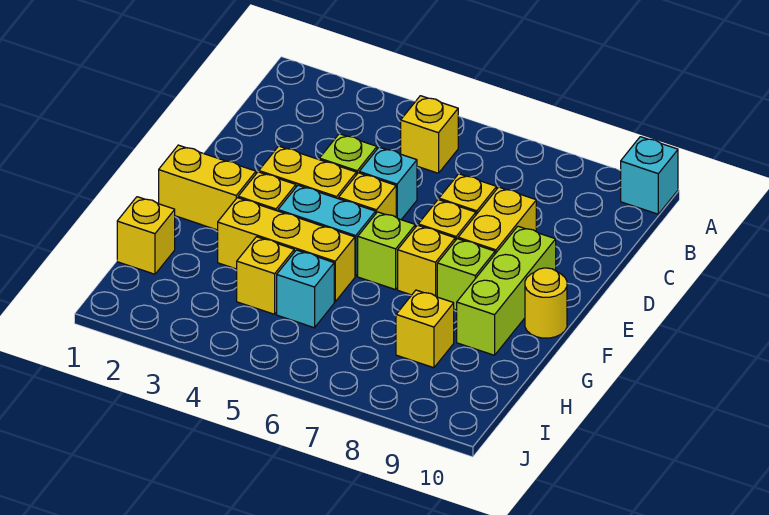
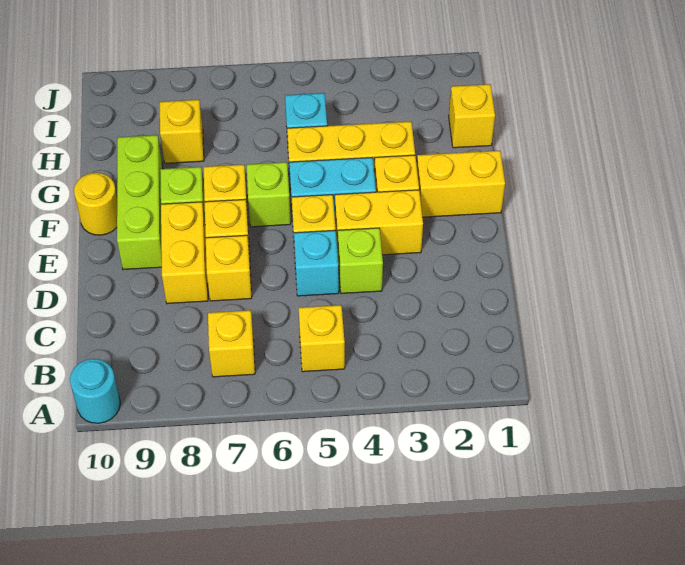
cyan brick A10 level 1 -> cyan round brick A10 level 1
yellow brick H4 level 1 -> yellow brick B7 level 1

